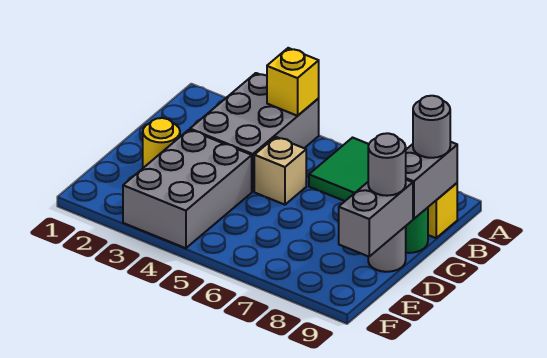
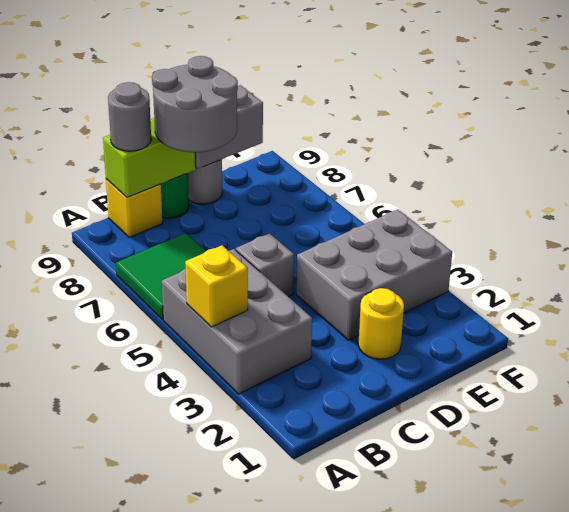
grey brick A3:C4 level 1 -> grey brick A3:B5 level 1
grey brick B9:C9 level 2 -> lime brick B9:C9 level 2
tan brick C5 level 1 -> grey brick C5 level 1
grey round brick D9 level 3 -> grey round brick C8:D9 level 3

